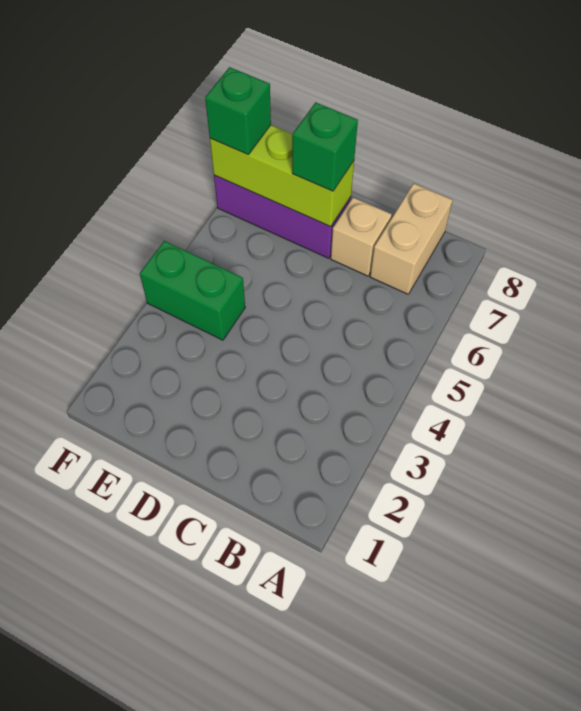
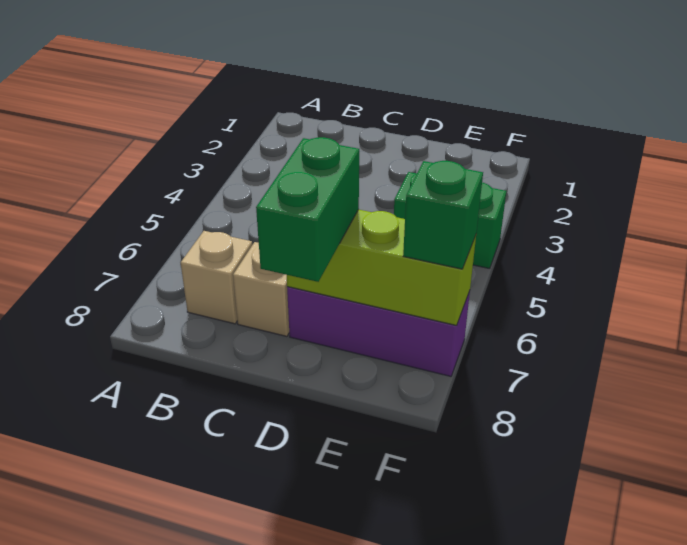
tan brick B7:B8 level 1 -> tan brick B7 level 1
green brick D7 level 3 -> green brick D7:D8 level 3

